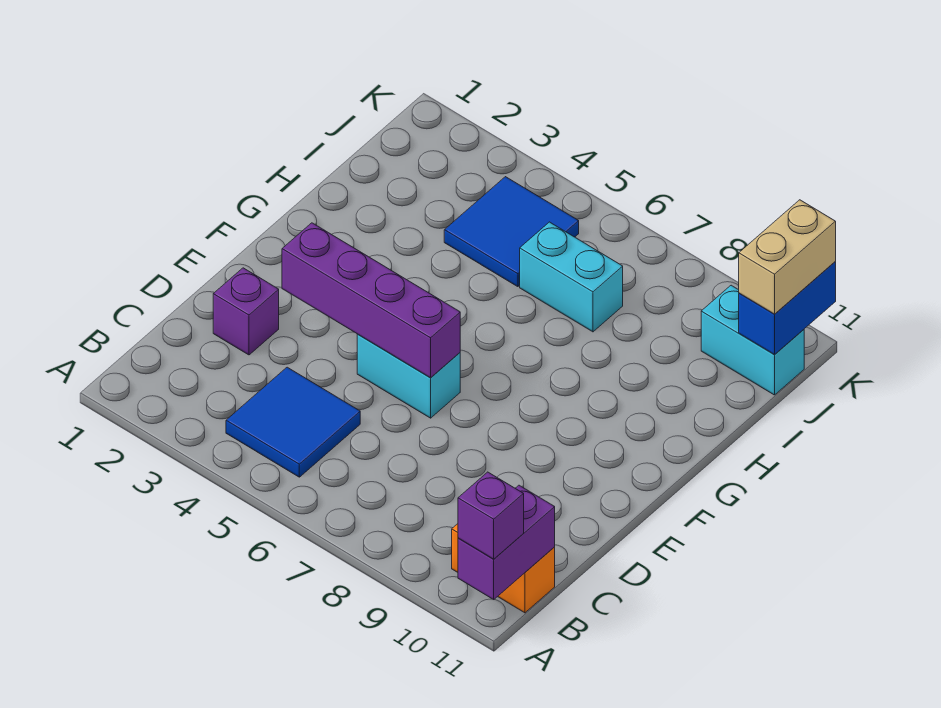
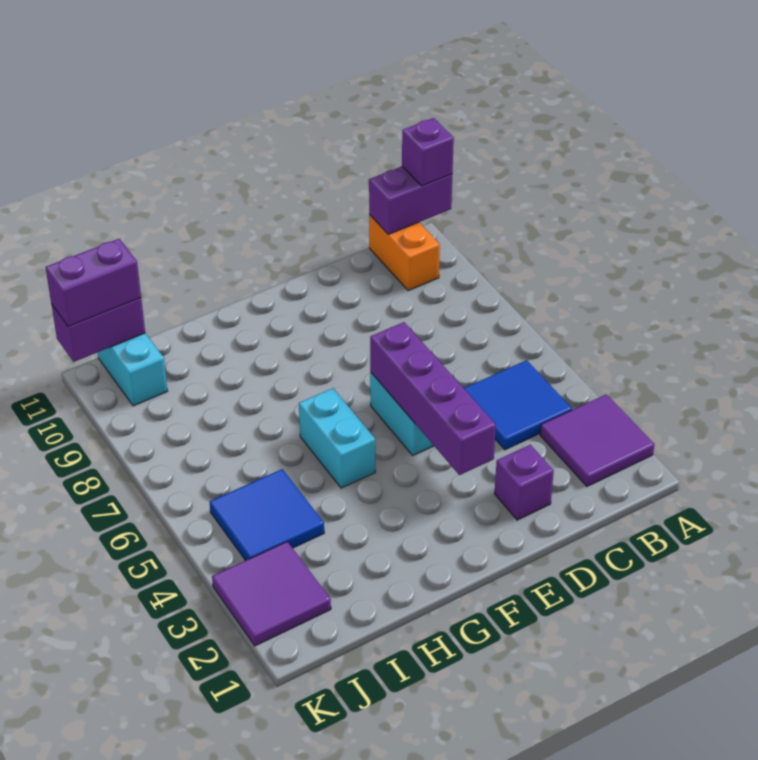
none -> purple tile A2:B3 level 1
cyan brick I6:I7 level 1 -> cyan brick G5:G6 level 1
none -> purple tile J2:K3 level 1
blue brick J11:K11 level 2 -> purple brick J11:K11 level 2
tan brick J11:K11 level 3 -> purple brick J11:K11 level 3

